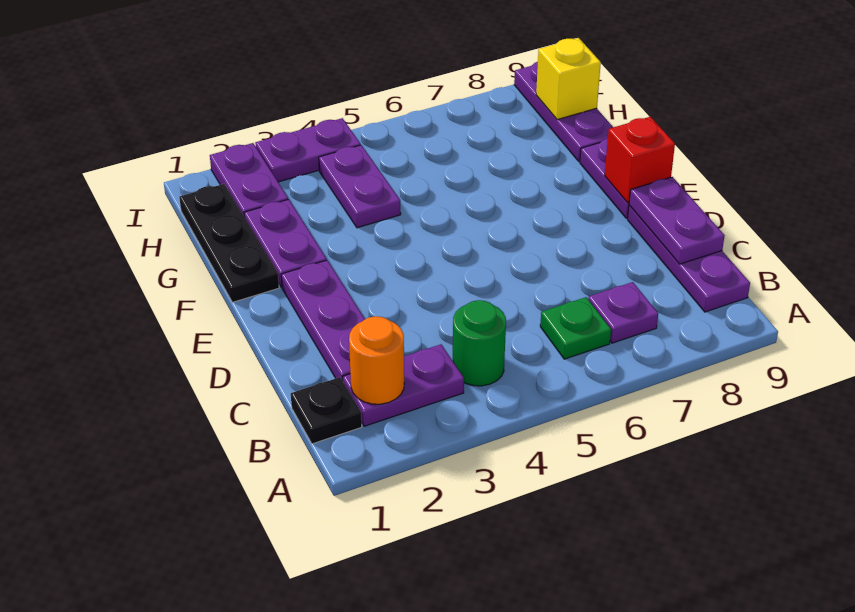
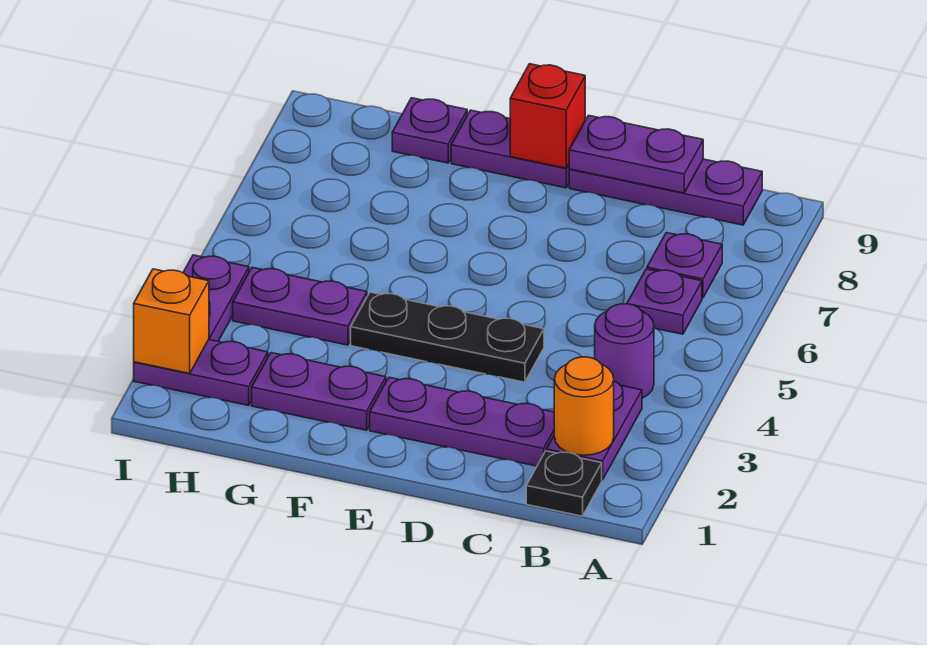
green round brick B4 level 1 -> purple round brick B4 level 1
green plate B6 level 1 -> purple plate B6 level 1
black plate F1:H1 level 1 -> black plate D4:F4 level 1
purple plate G9:I9 level 1 -> purple plate G9 level 1
yellow brick H9 level 2 -> none
none -> orange brick I2 level 2

